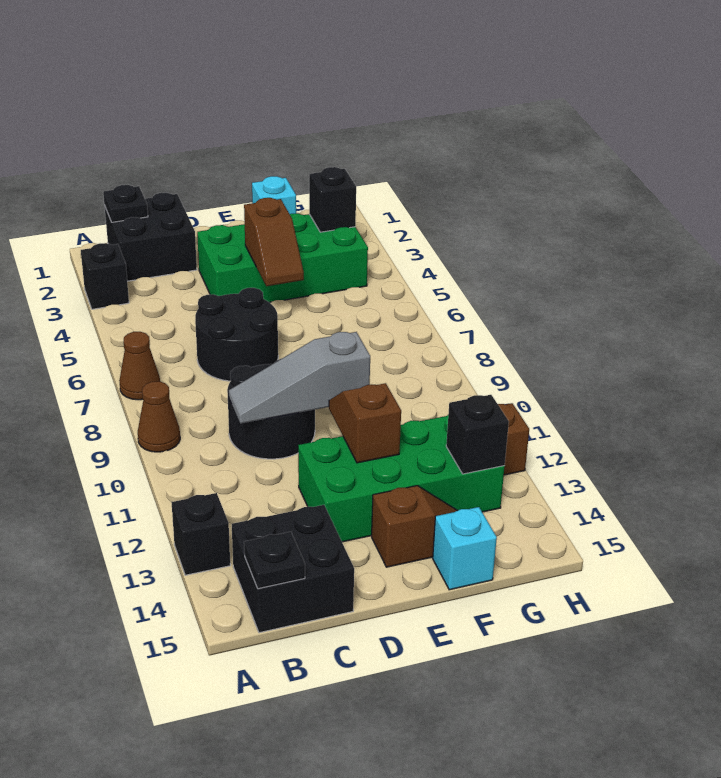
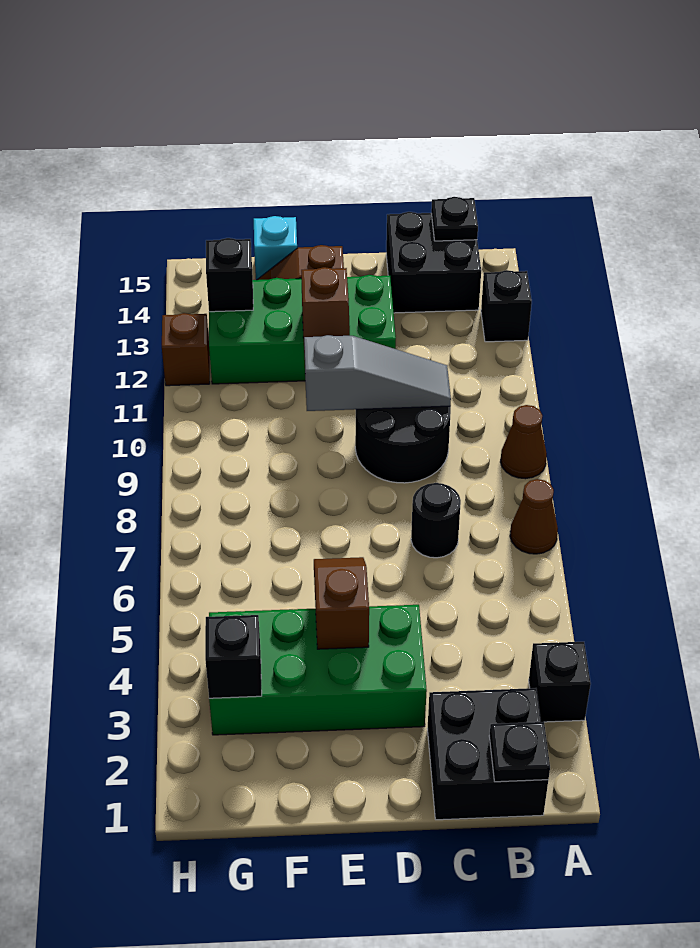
black round brick C6:D7 level 1 -> black round brick C7 level 1
cyan brick F1 level 1 -> none

